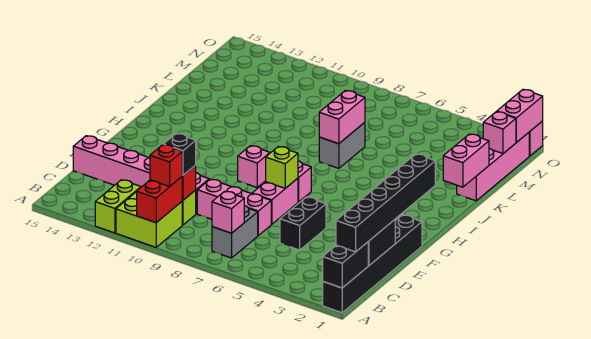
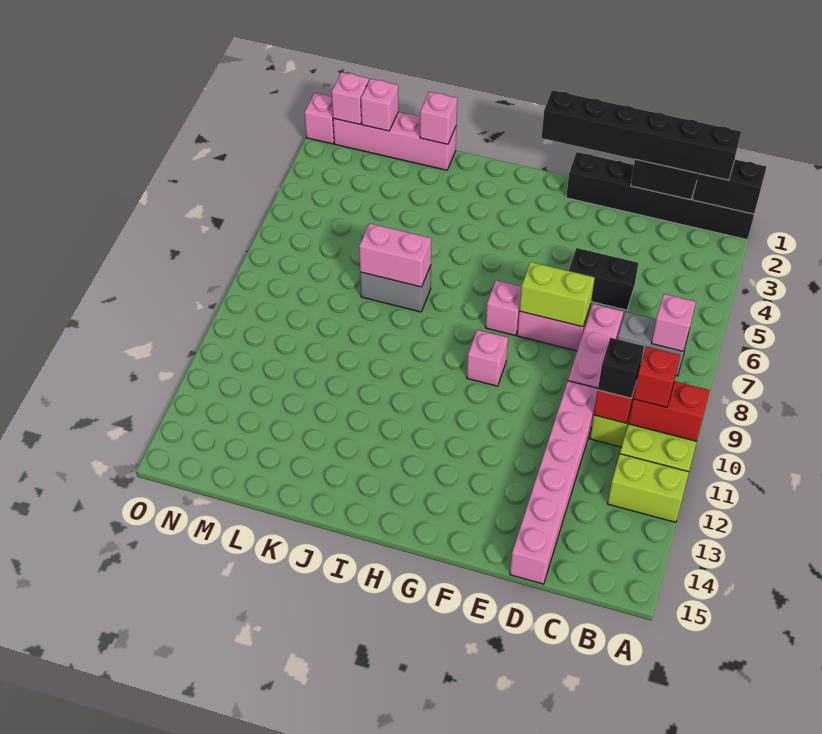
lime brick F7 level 2 -> lime brick E7:F7 level 2
pink brick J1:K1 level 2 -> pink brick K1 level 2
pink brick N1:O1 level 2 -> pink brick N1 level 2

